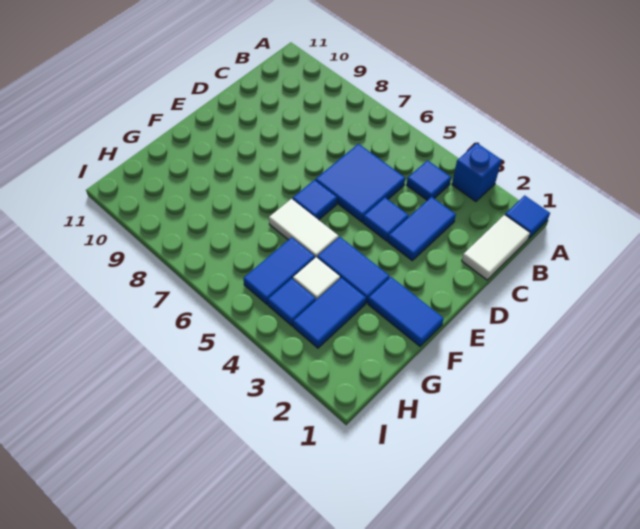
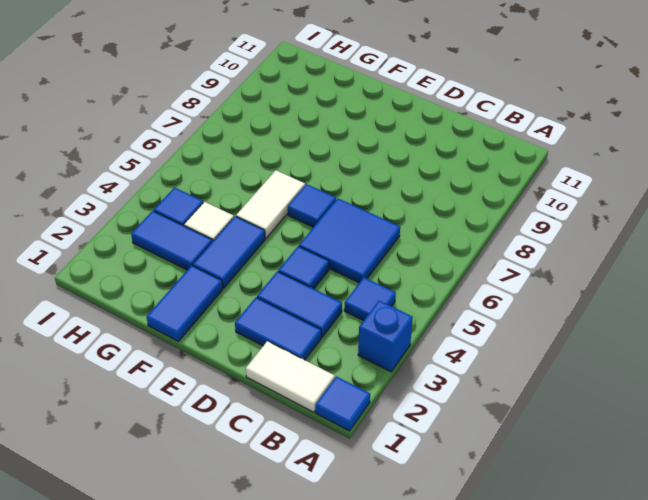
blue tile G5:H5 level 1 -> blue tile C2:D2 level 1

